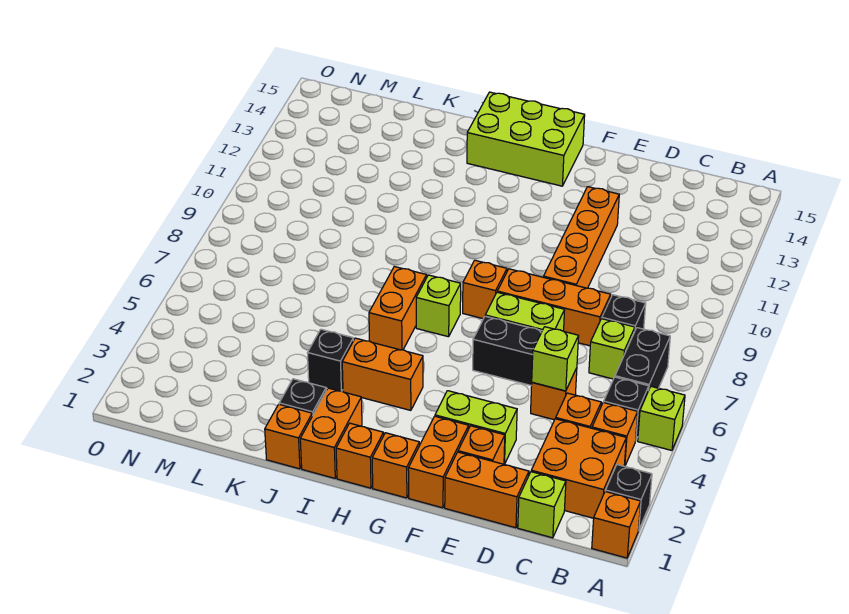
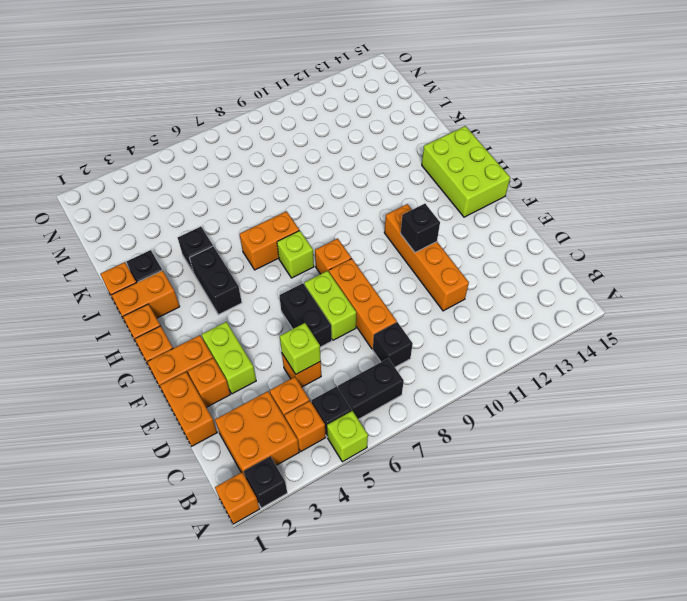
lime brick C1 level 1 -> none
lime brick C7 level 1 -> none
orange brick E9:E12 level 1 -> orange brick D11:G11 level 1
none -> black brick F11 level 2
orange brick H4:I4 level 1 -> black brick H4:I4 level 1

